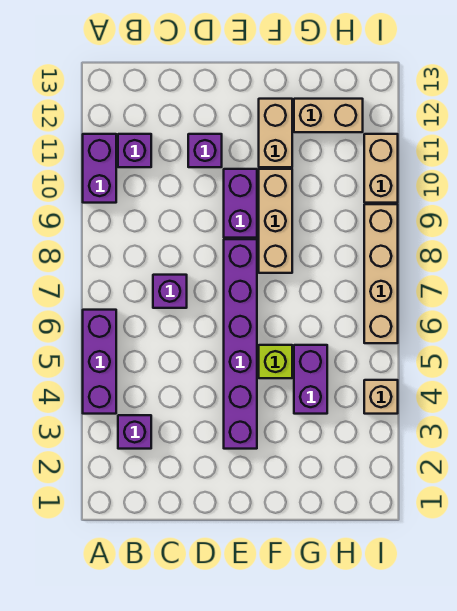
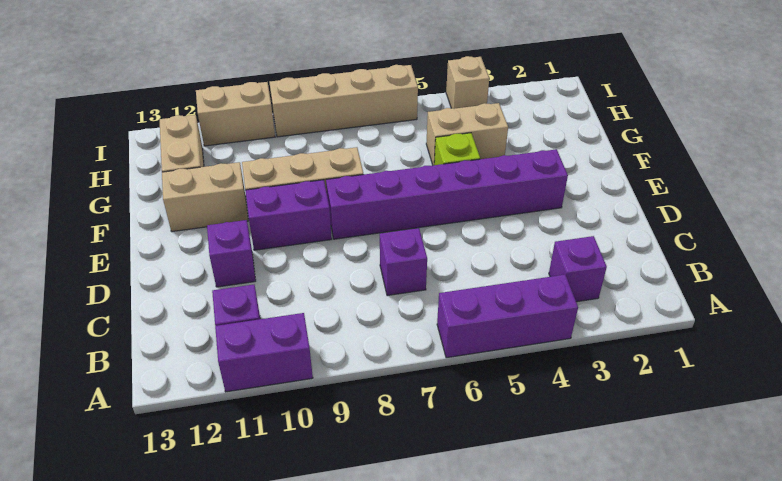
purple brick G4:G5 level 1 -> tan brick G4:G5 level 1

